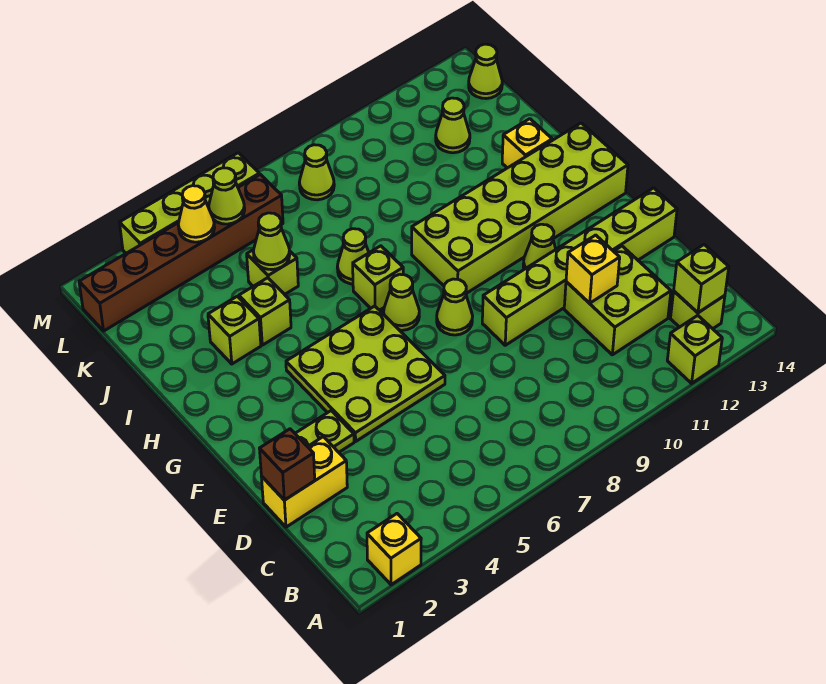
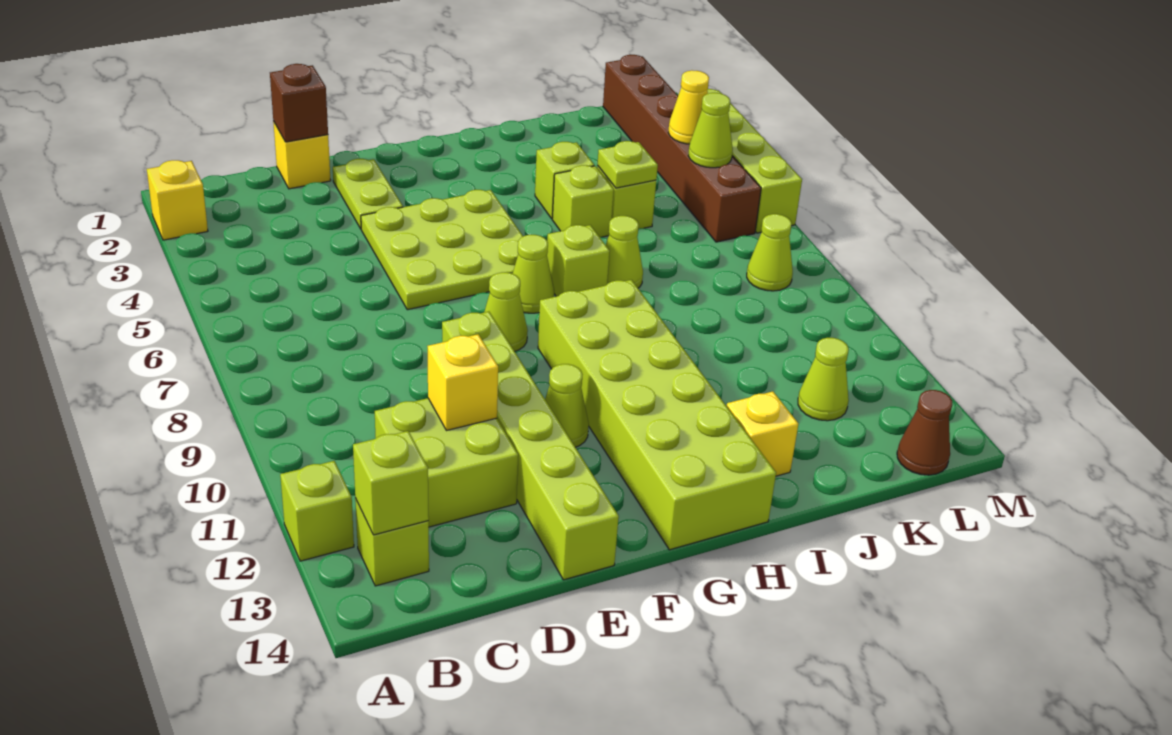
yellow brick D1:D2 level 1 -> yellow brick D1 level 1
lime brick I3 level 1 -> lime brick I5 level 1
lime cone J5 level 2 -> lime plate J5 level 2
lime cone L14 level 1 -> brown cone L14 level 1

